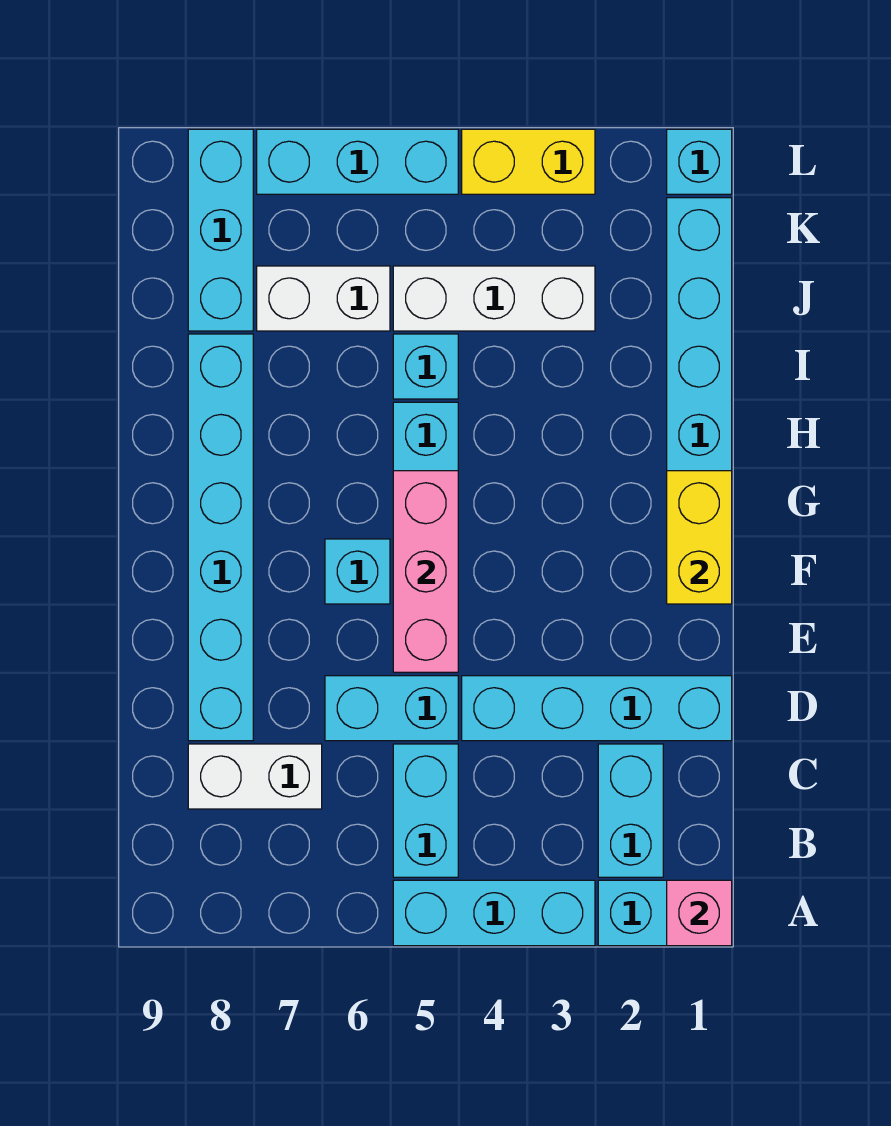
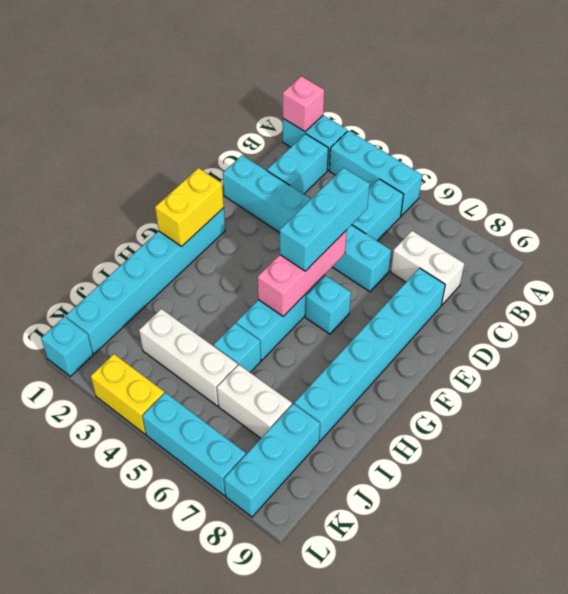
none -> cyan brick D5:F5 level 3

